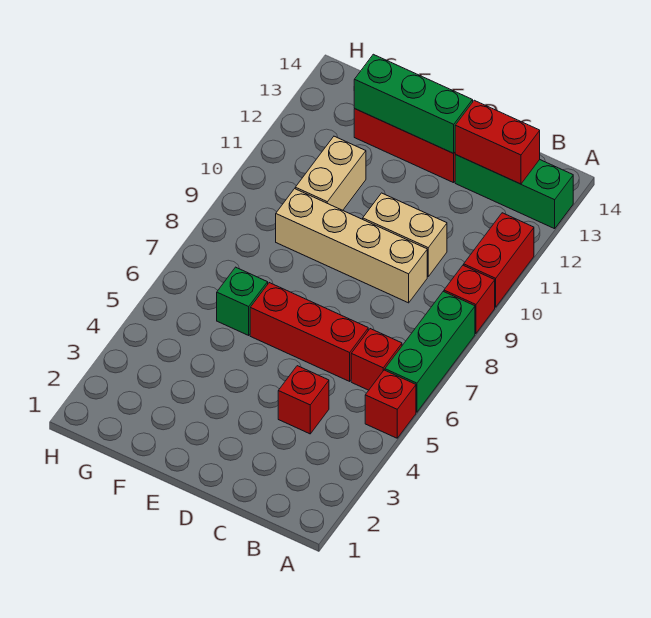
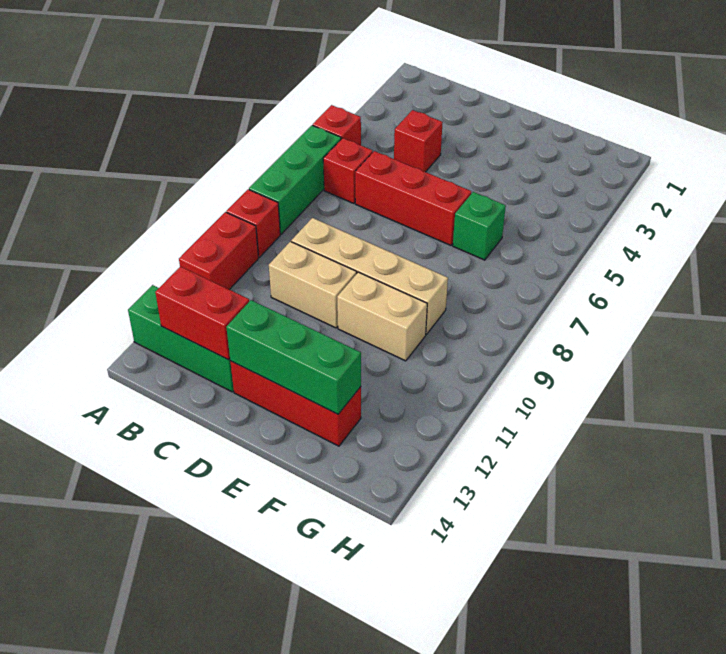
tan brick F10:F11 level 1 -> tan brick E10:F10 level 1

